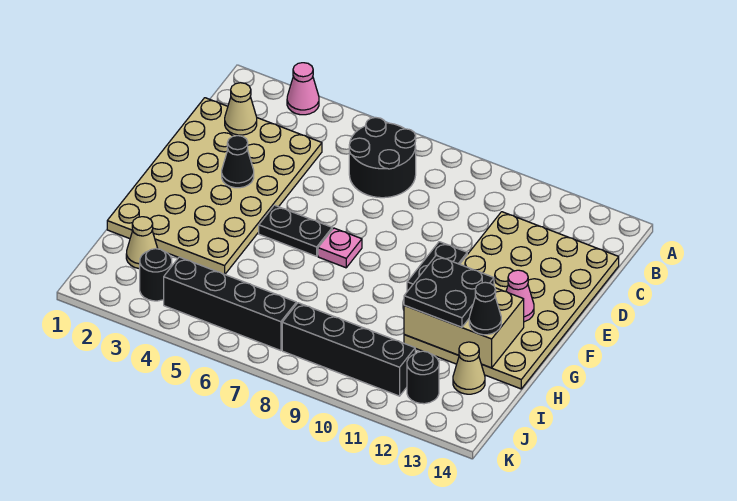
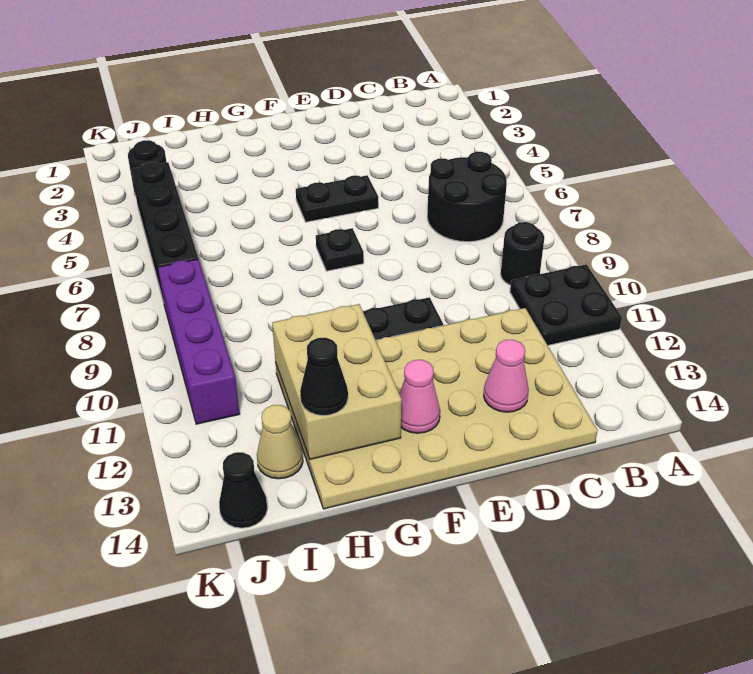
pink cone A3 level 1 -> pink cone D13 level 2
tan plate C1:H4 level 1 -> none
tan cone C2 level 2 -> none
black cone E3 level 2 -> black cone J14 level 1
black plate F5:F6 level 1 -> black plate E5:F5 level 1
pink plate F7 level 1 -> black plate F7 level 1
black plate G11:H12 level 3 -> black plate A10:B11 level 1
tan cone I2 level 1 -> none
black brick J8:J11 level 1 -> purple brick J8:J11 level 1
black round brick J12 level 1 -> black round brick B9 level 1

